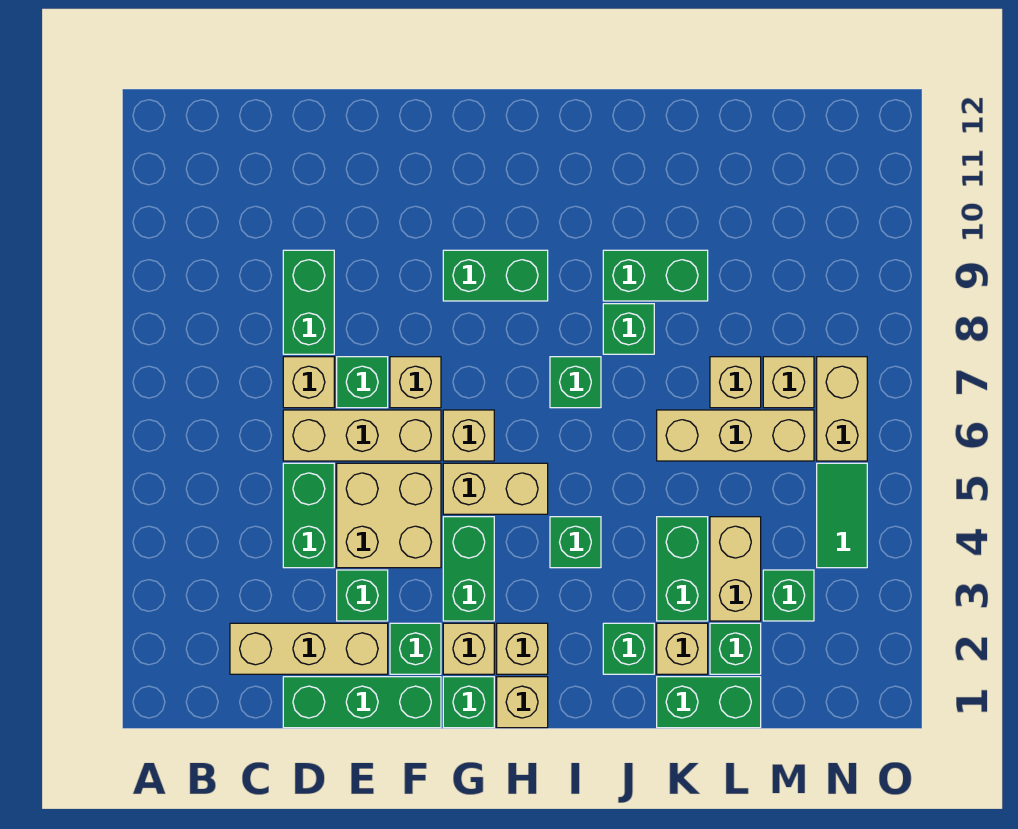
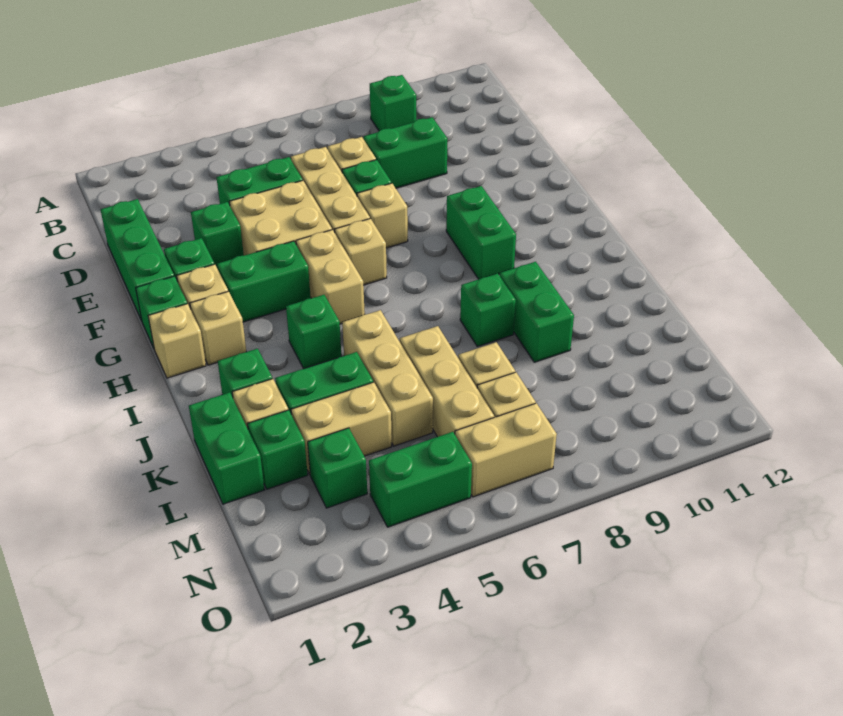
tan brick C2:E2 level 1 -> tan brick J5:L5 level 1
green brick I7 level 1 -> green brick B9 level 1
green tile N4:N5 level 1 -> green brick N4:N5 level 1

